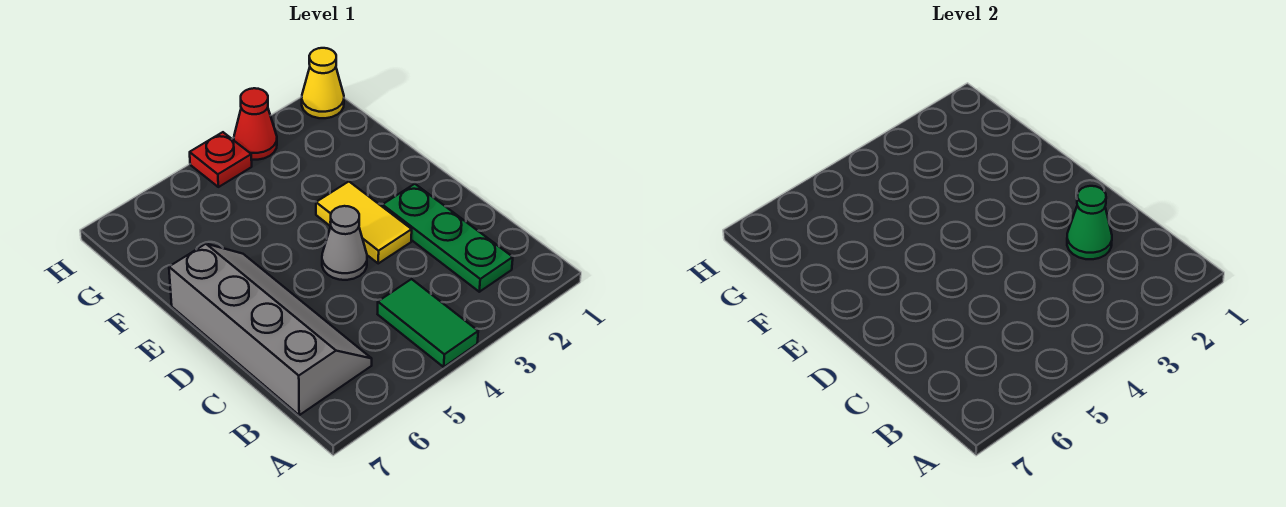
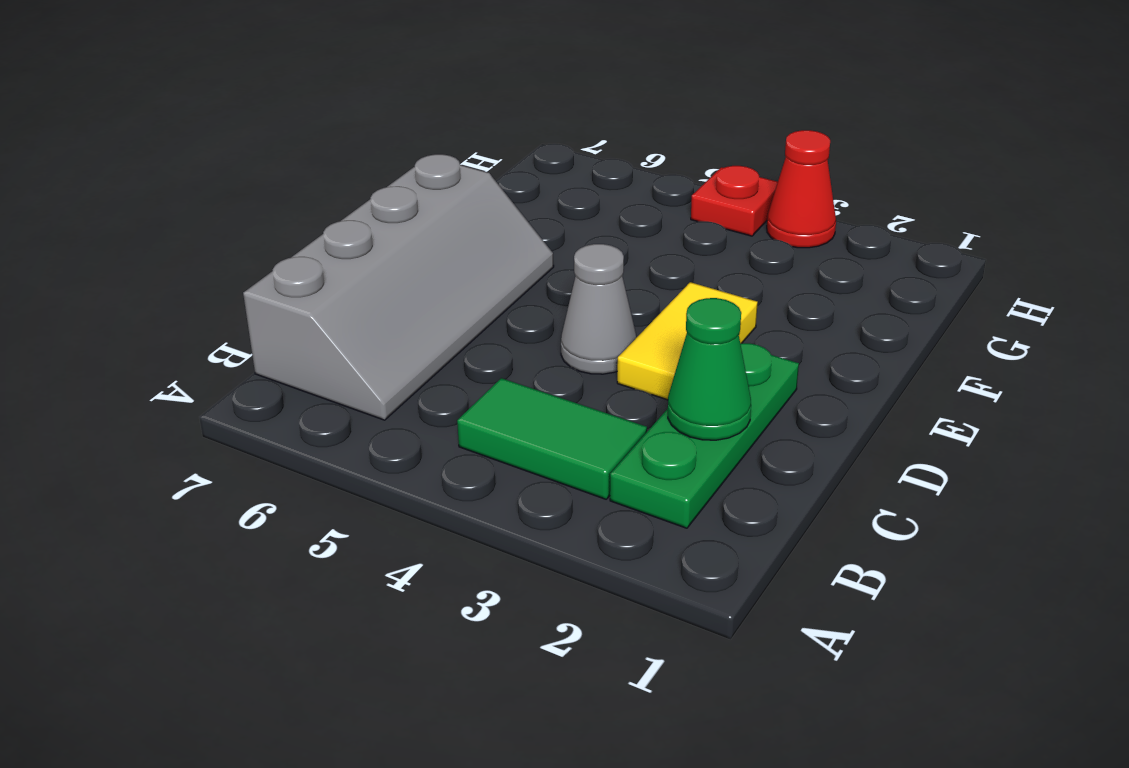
green tile A4:B4 level 1 -> green tile B3:B4 level 1
yellow cone H1 level 1 -> none

